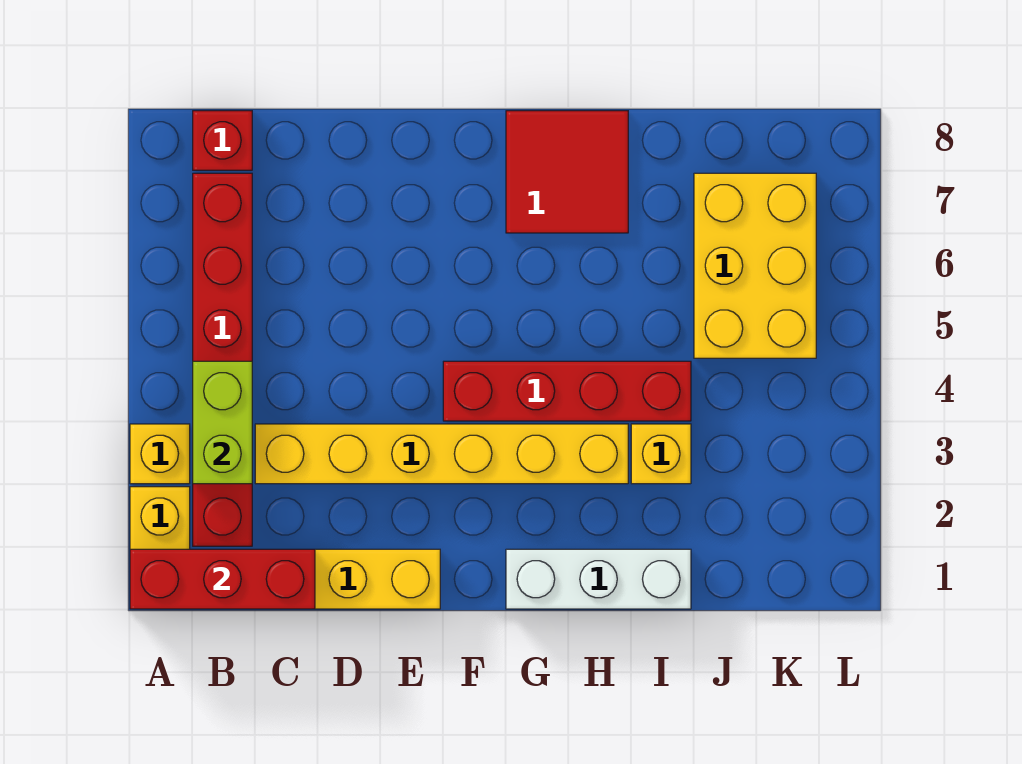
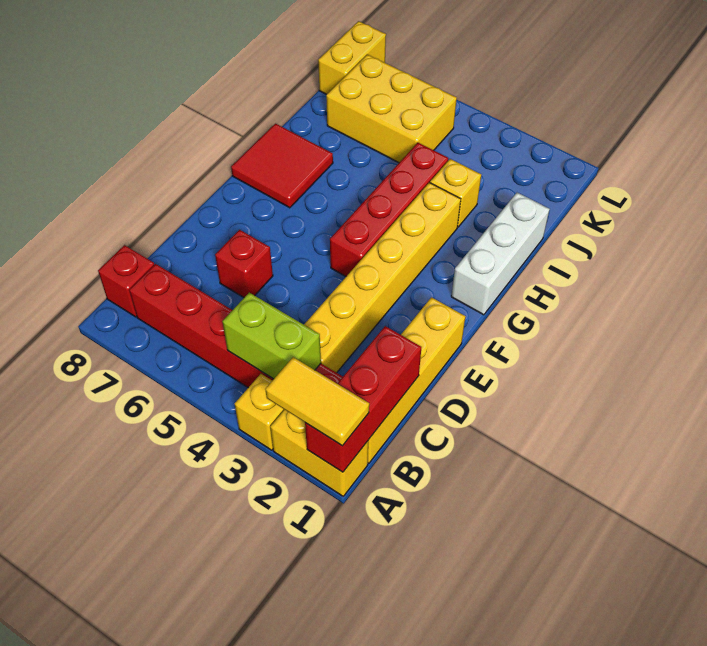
none -> yellow tile A1:A2 level 3
none -> red brick D6 level 1
none -> yellow brick K8:L8 level 1

